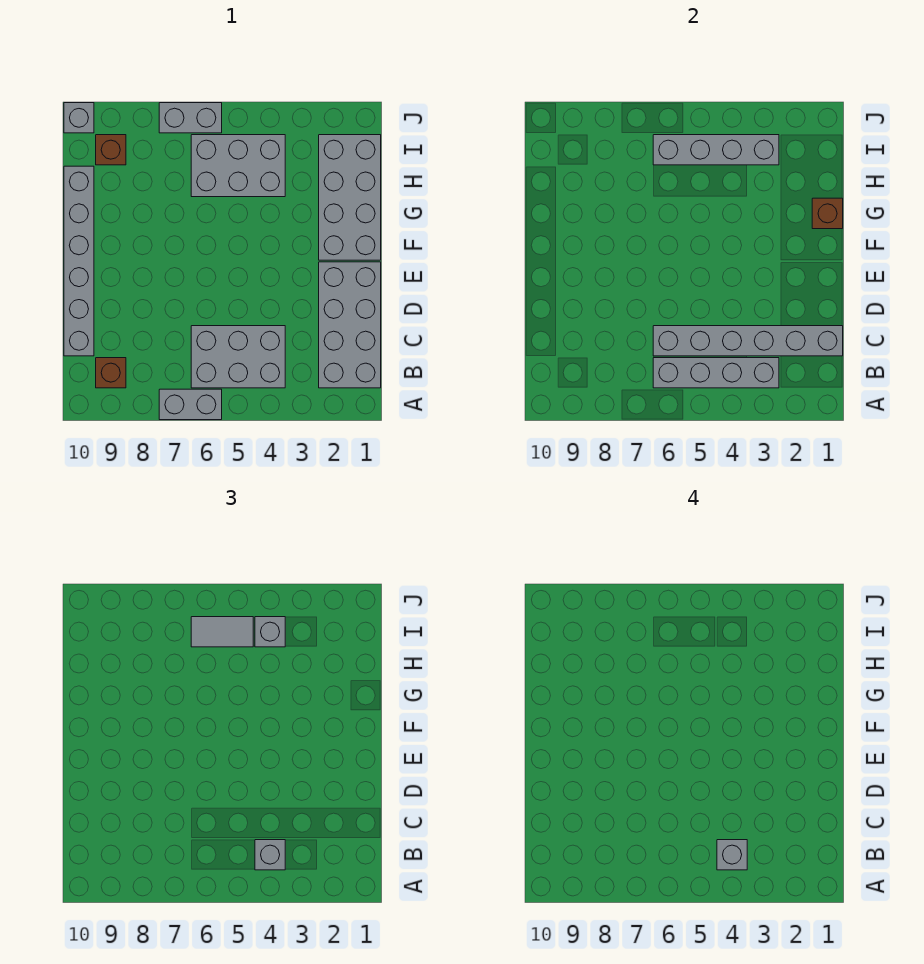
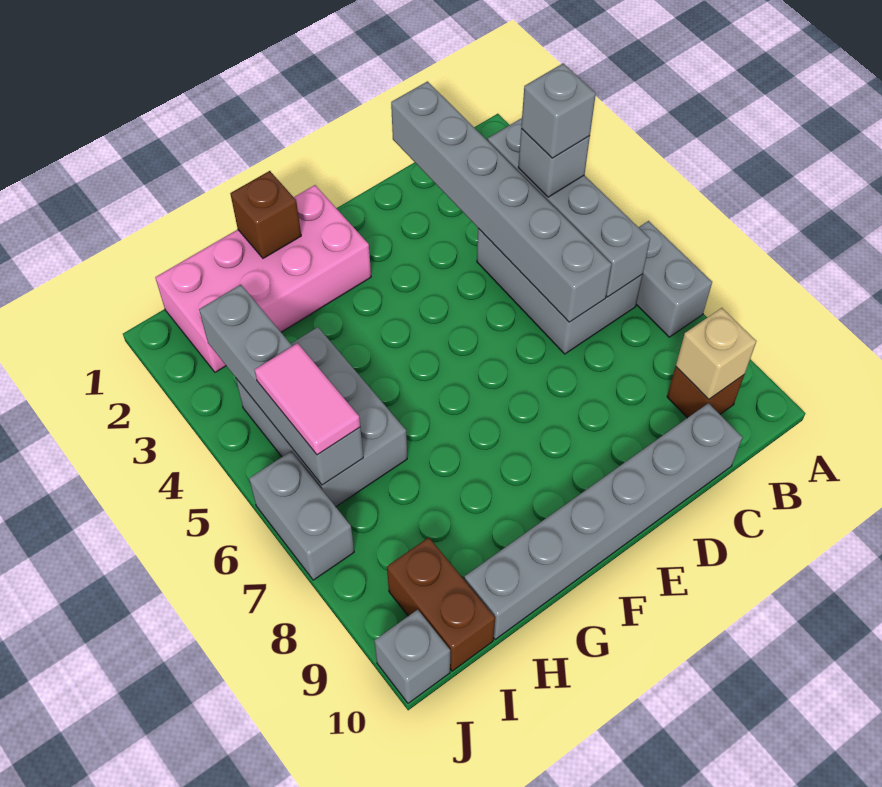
grey brick B1:E2 level 1 -> none
none -> tan brick B9 level 2
grey brick F1:I2 level 1 -> pink brick F1:I2 level 1
grey brick I4 level 3 -> none
grey tile I5:I6 level 3 -> pink tile I5:I6 level 3
brown brick I9 level 1 -> brown brick I9:I10 level 1

